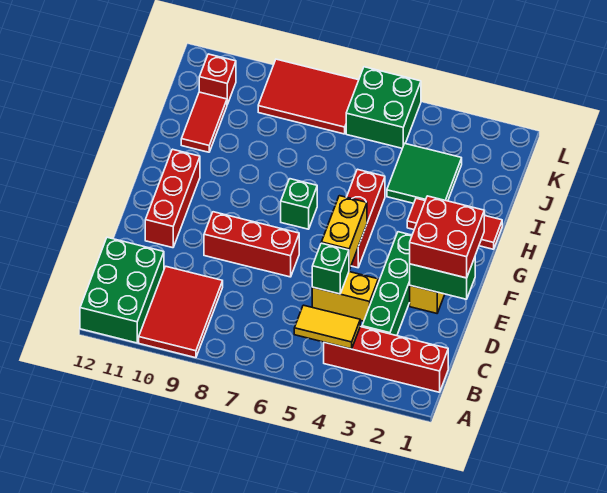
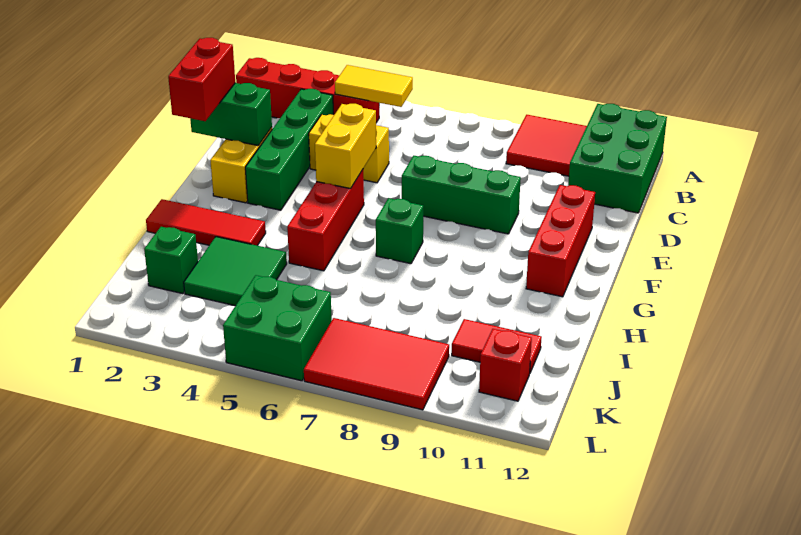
red tile A9:C10 level 1 -> red tile A9:B10 level 1
green brick D5 level 2 -> green brick J2 level 1
red brick E1:F2 level 3 -> red brick E1:F1 level 3
red brick E7:E9 level 1 -> green brick E7:E9 level 1
red tile I11:J11 level 1 -> red tile J10:J11 level 1

